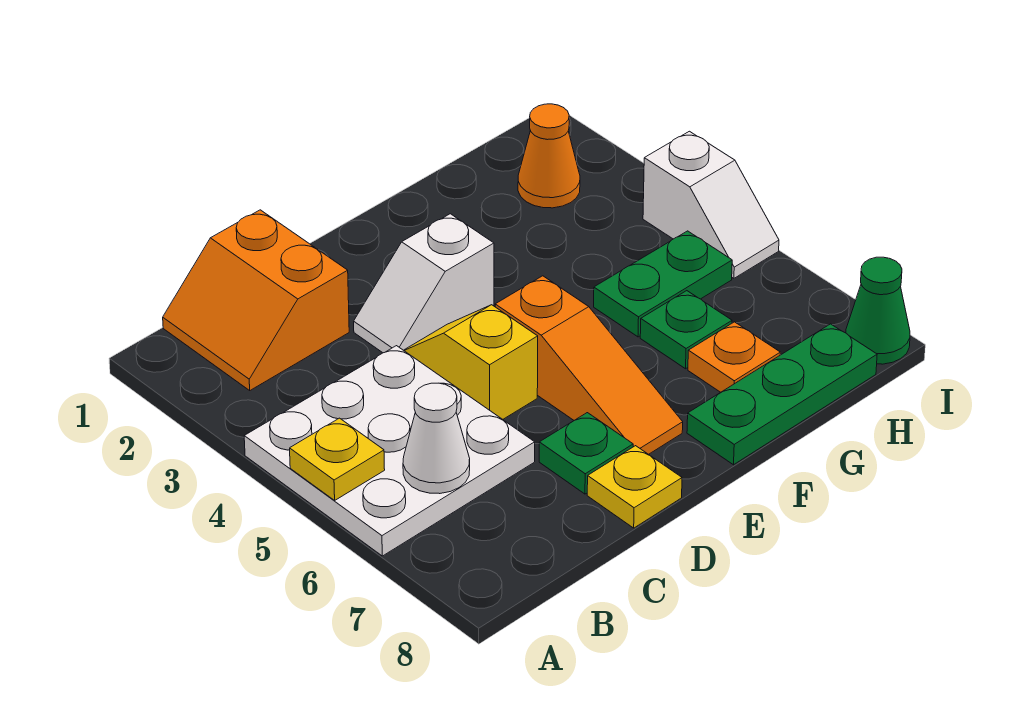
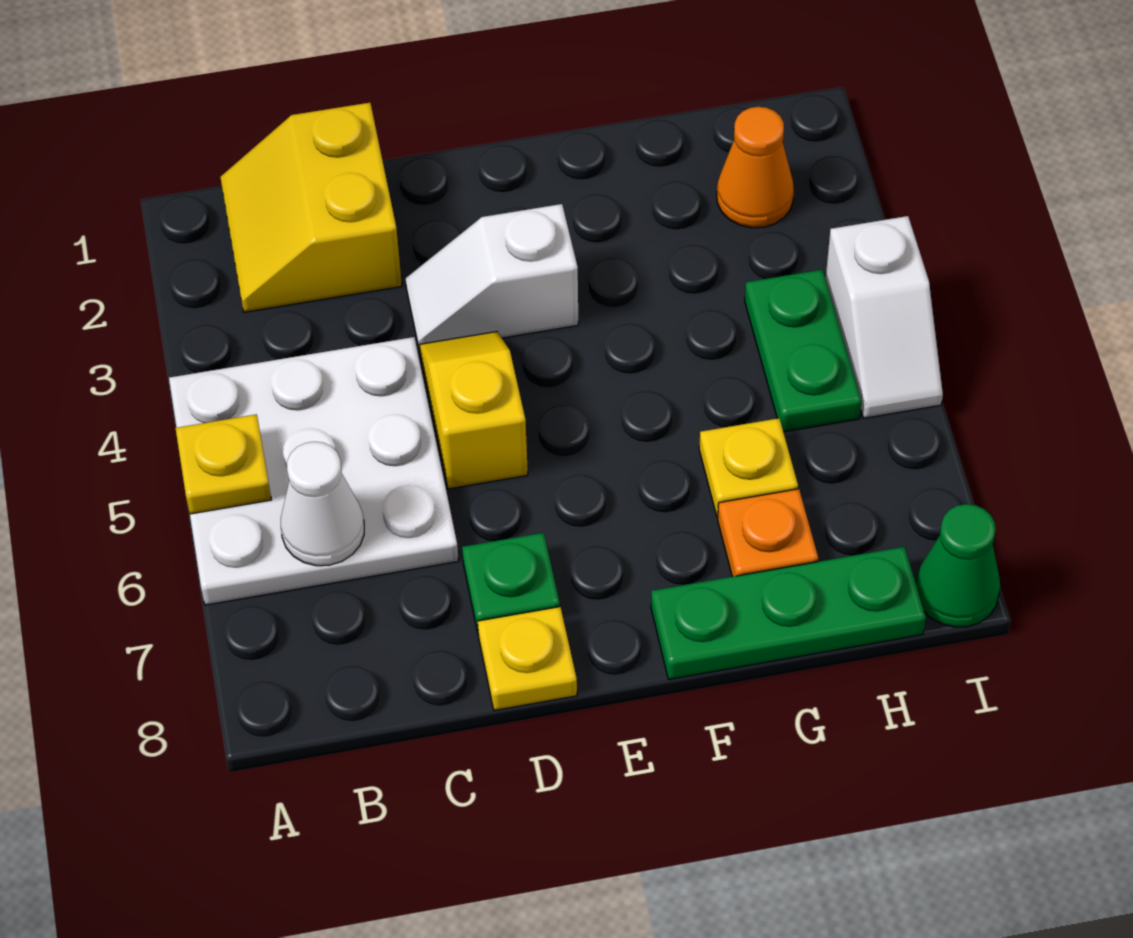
orange slope B1:C2 level 1 top C -> yellow slope B1:C2 level 1 top C
orange slope E5:E7 level 1 top 5 -> none
green plate G5:H5 level 1 -> green plate H4:H5 level 1
green plate G6 level 1 -> yellow plate G6 level 1

